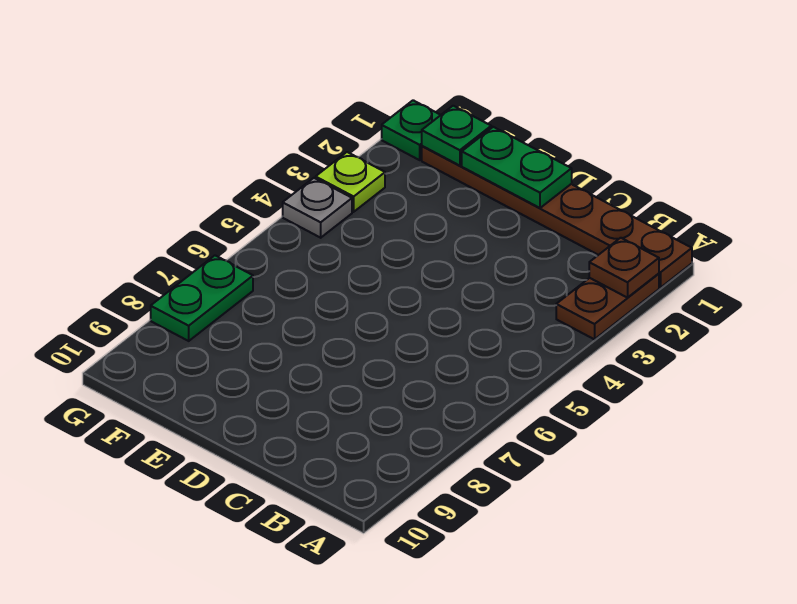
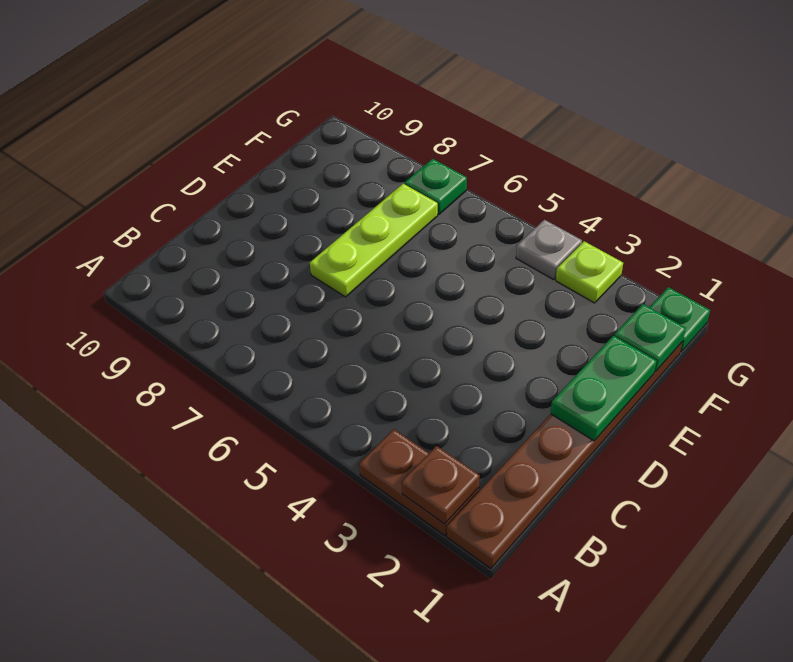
none -> lime plate D7:F7 level 1
green plate G7:G8 level 1 -> green plate G7 level 1

